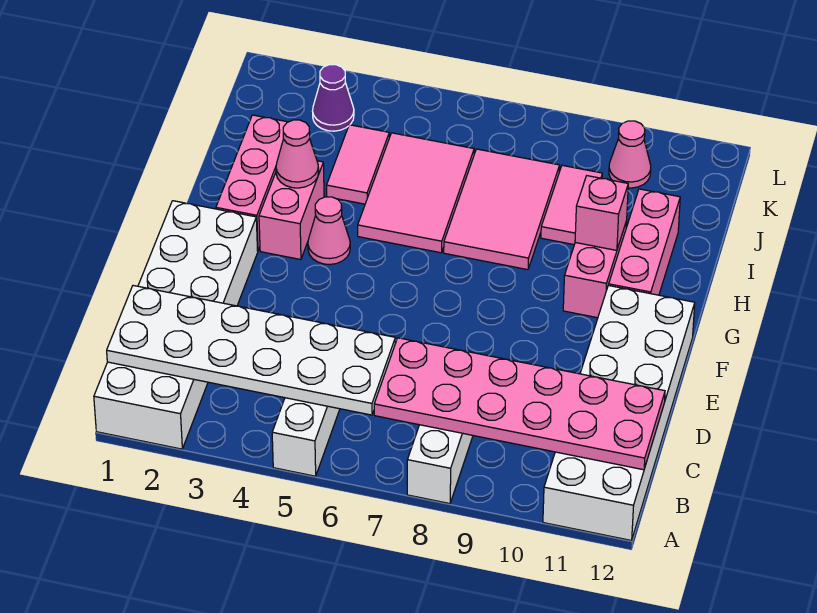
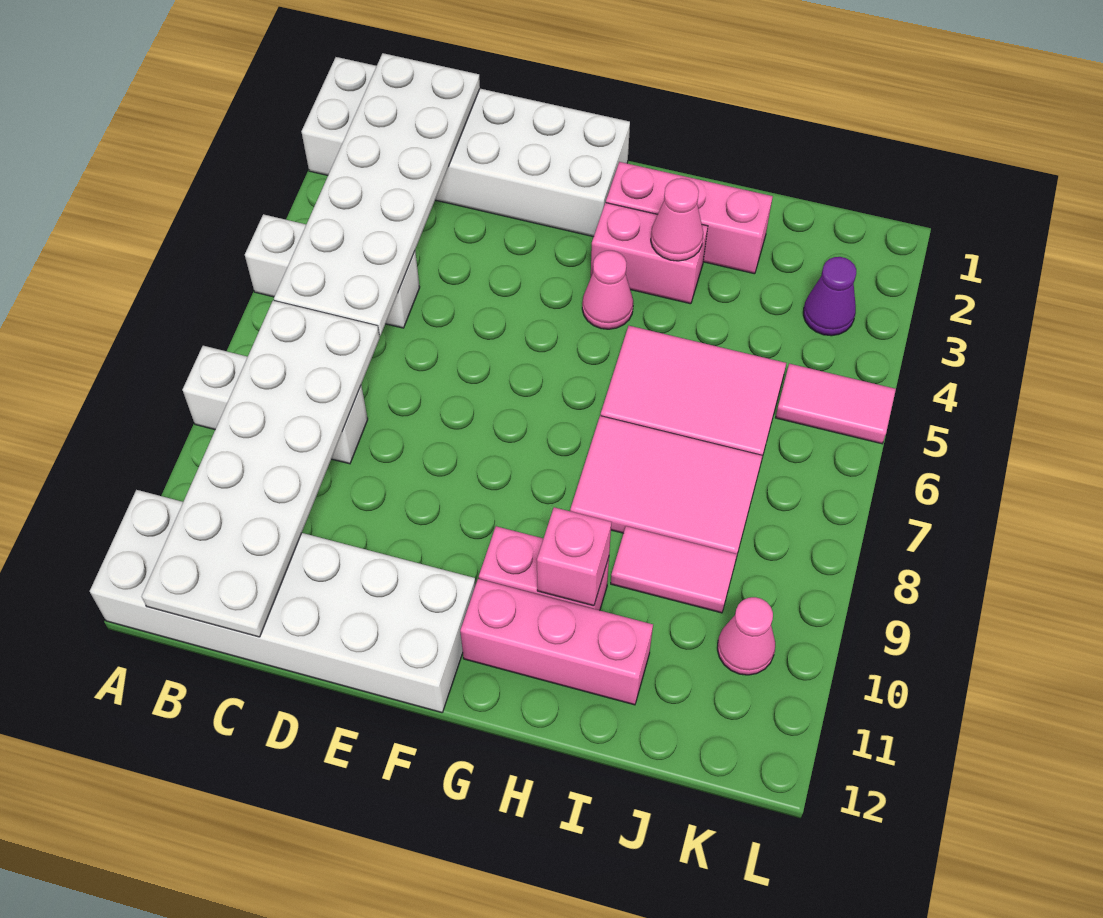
pink plate B7:C12 level 2 -> white plate B7:C12 level 2
pink tile I4:J4 level 1 -> pink tile K5:L5 level 1

